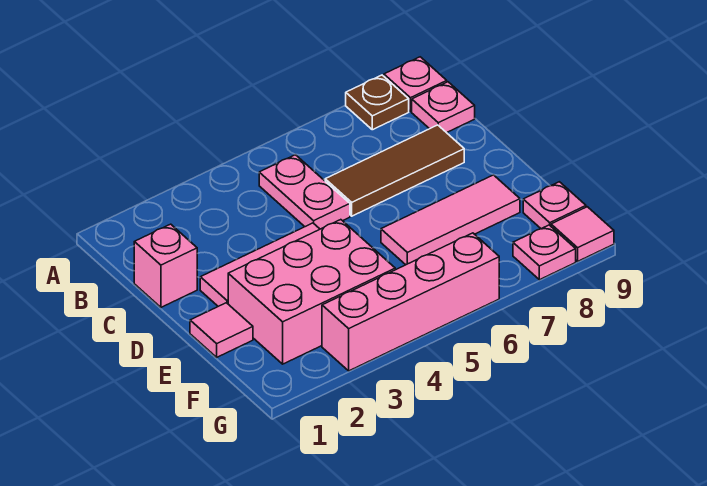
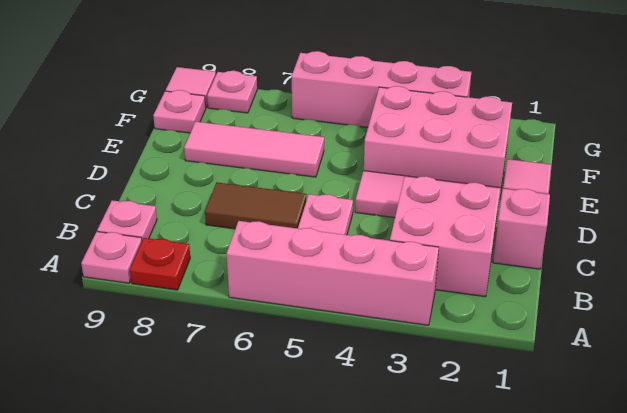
none -> pink brick A3:A6 level 1
brown plate A8 level 1 -> red plate A8 level 1
none -> pink brick B2:C3 level 1
brown tile C6:C8 level 1 -> brown tile C6:C7 level 1

